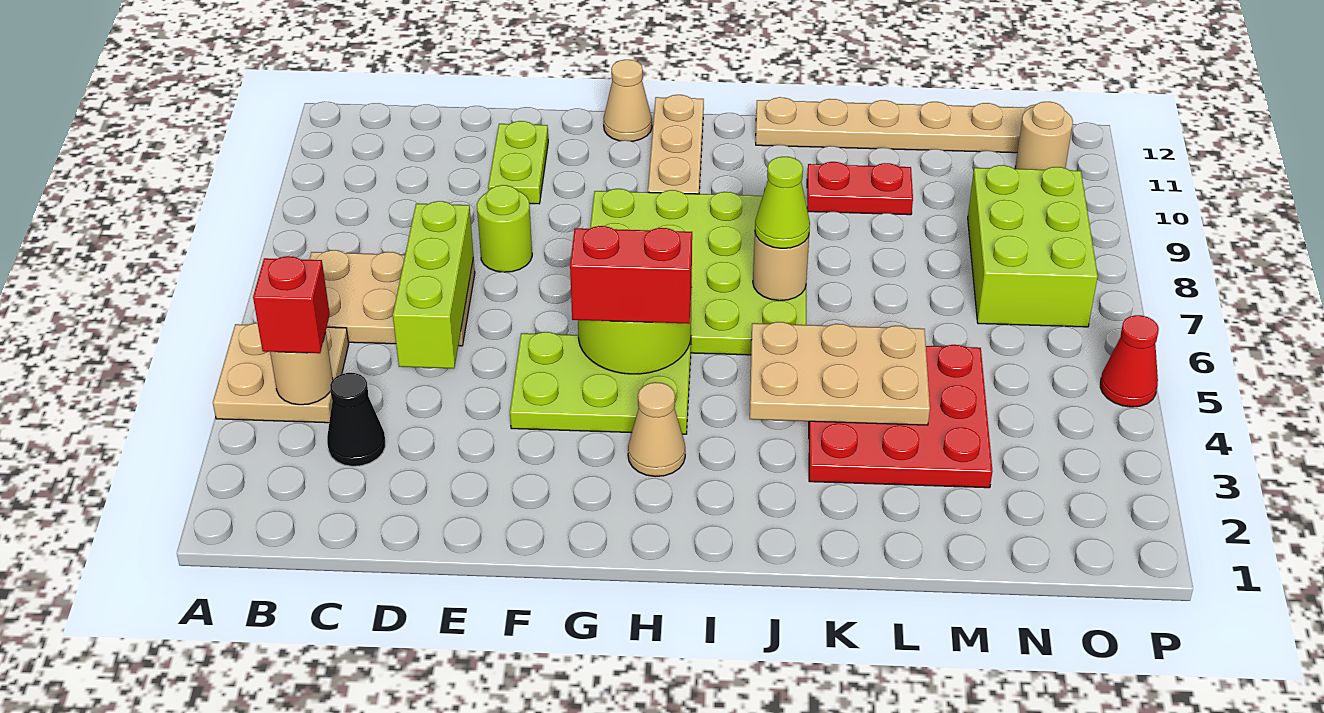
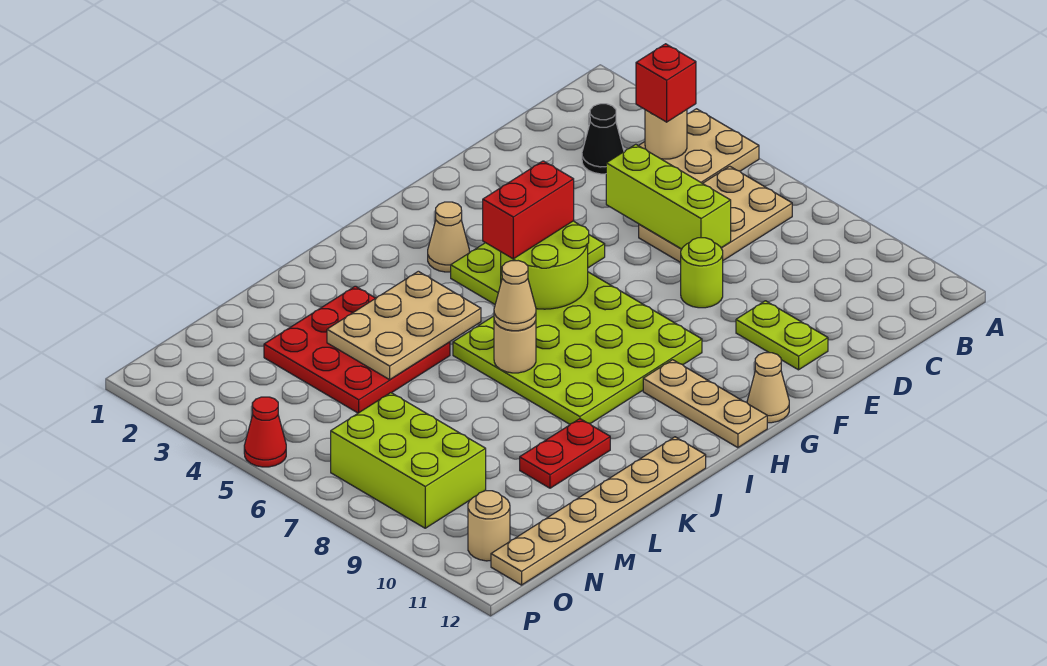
lime cone J7 level 3 -> tan cone J7 level 3

